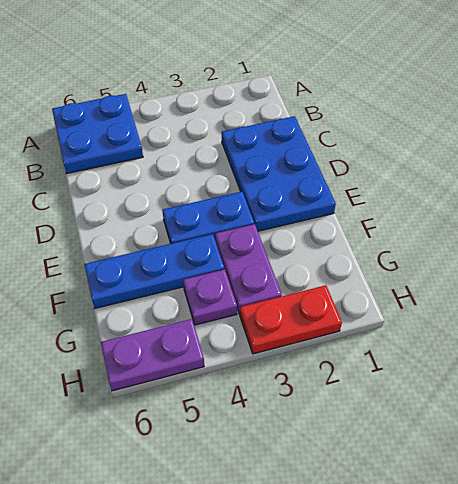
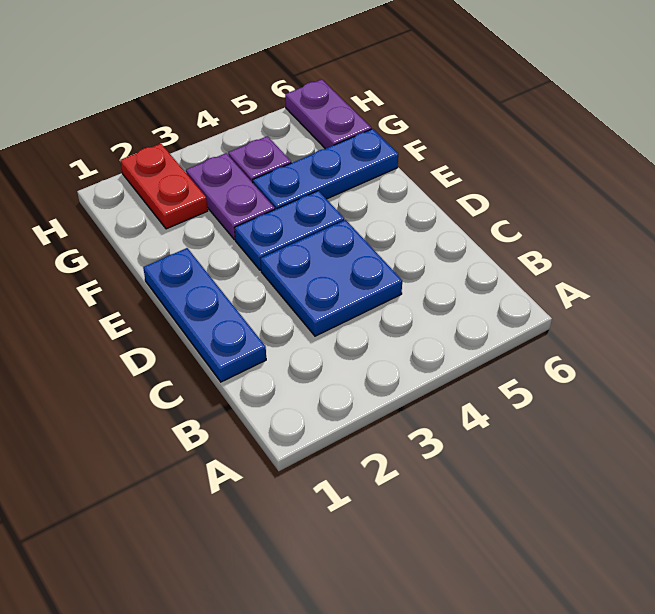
blue plate A5:B6 level 1 -> blue plate C3:D4 level 1
blue plate C1:E2 level 1 -> blue plate C1:E1 level 1
red plate H2:H3 level 1 -> red plate G2:H2 level 1
purple plate H5:H6 level 1 -> purple plate G6:H6 level 1

